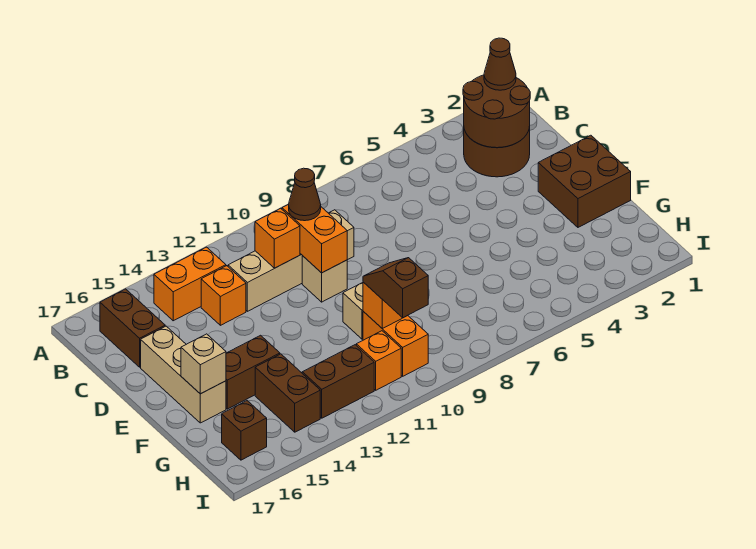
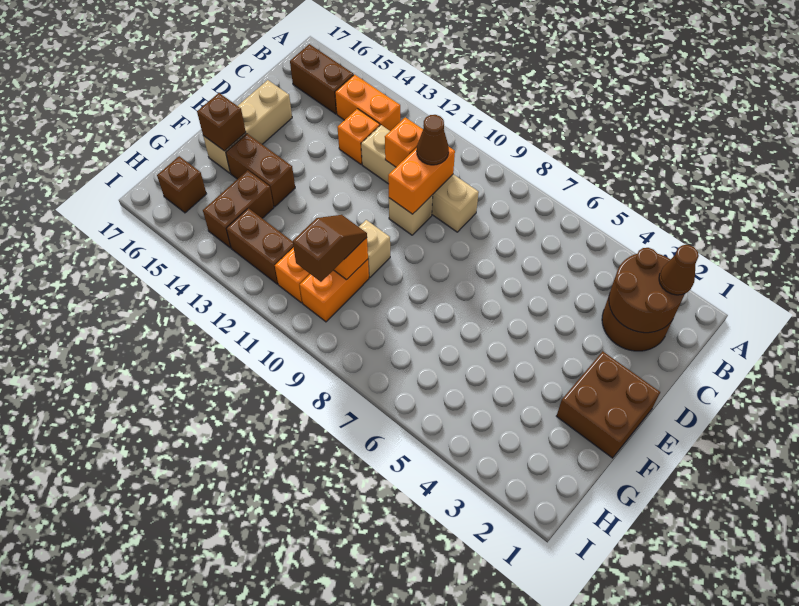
brown brick B16:C16 level 1 -> brown brick B15:B16 level 1
tan brick F16 level 2 -> brown brick F16 level 2

